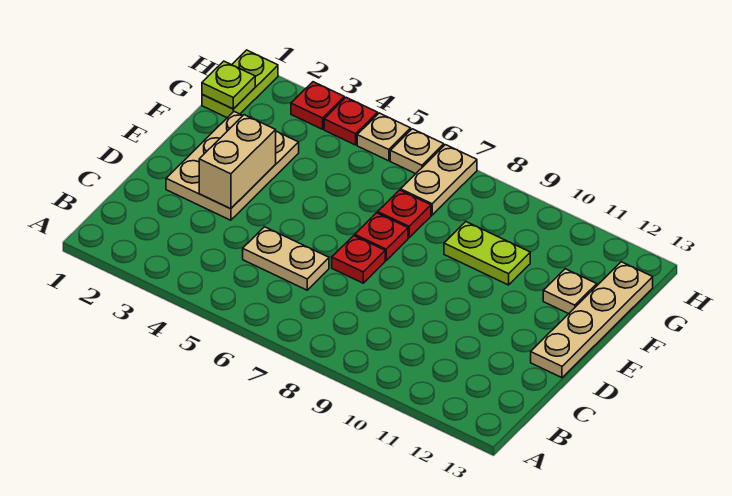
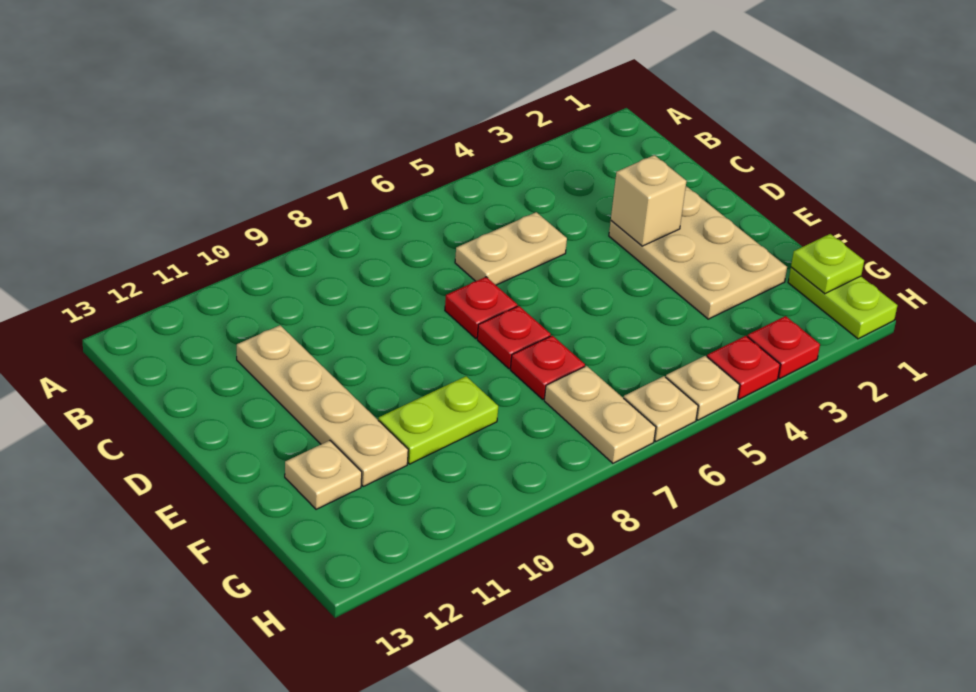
tan brick D3:E3 level 2 -> tan brick D3 level 2
tan plate D13:G13 level 1 -> tan plate C11:F11 level 1

